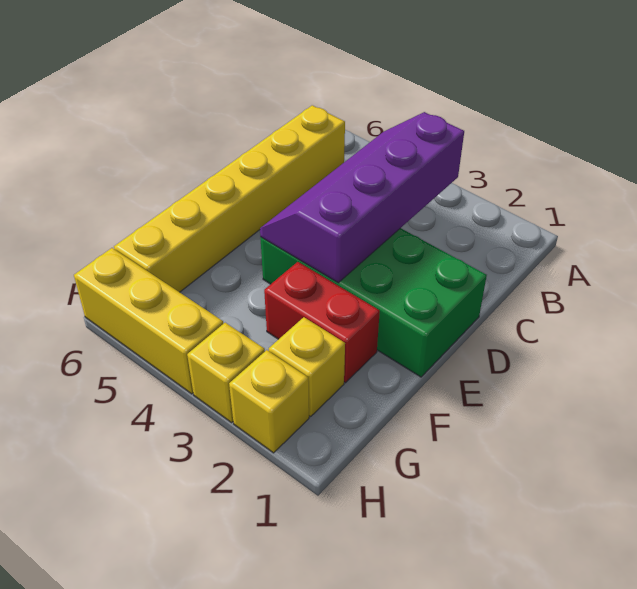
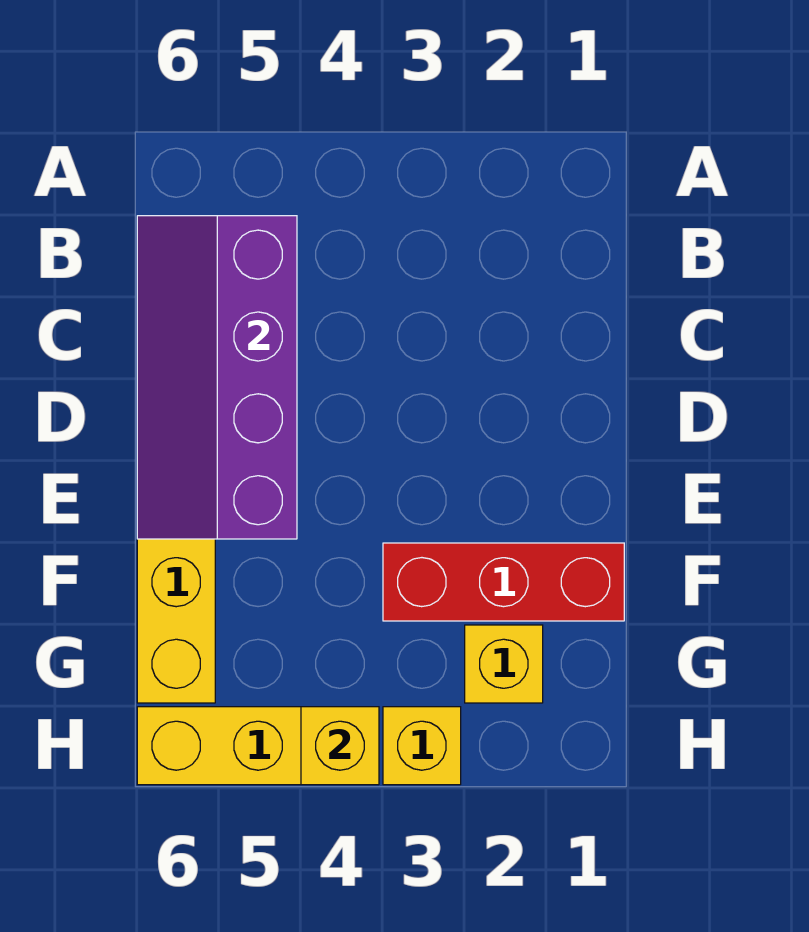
purple slope B3:E4 level 2 top 3 -> purple slope B5:E6 level 2 top 5
green brick D1:E4 level 1 -> none
red brick F2:F3 level 1 -> red brick F1:F3 level 1
yellow brick H2 level 1 -> yellow brick H4 level 2

